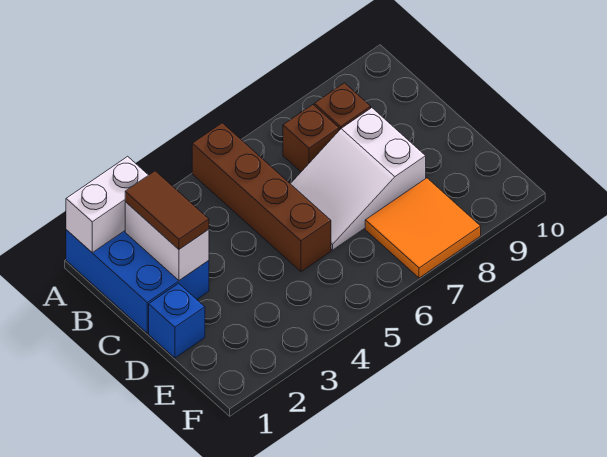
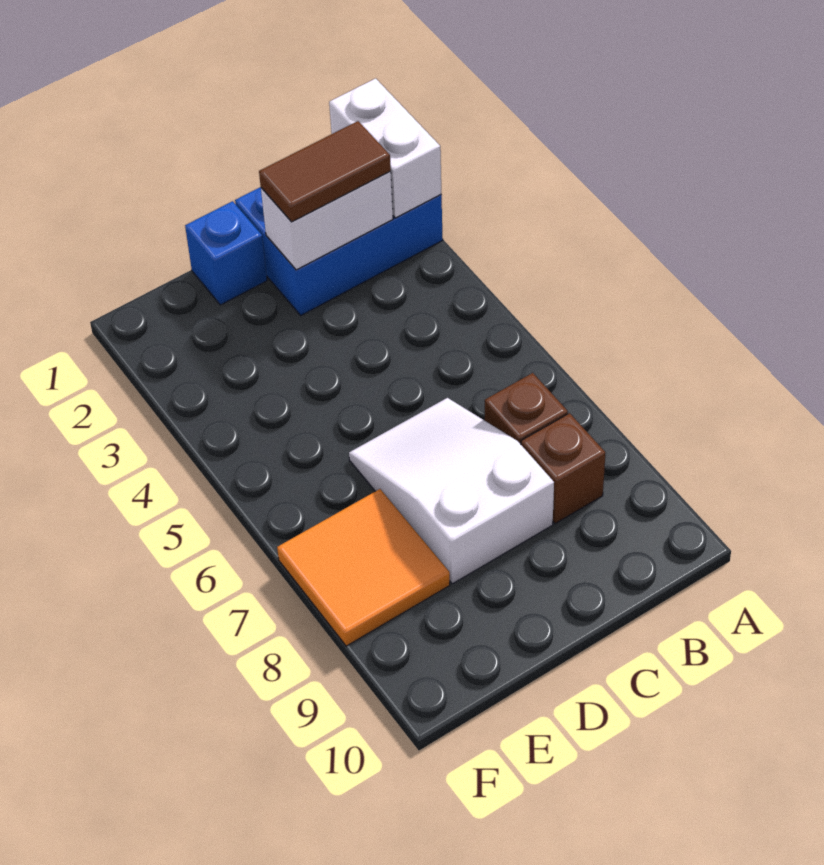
brown brick A5:D5 level 1 -> none

